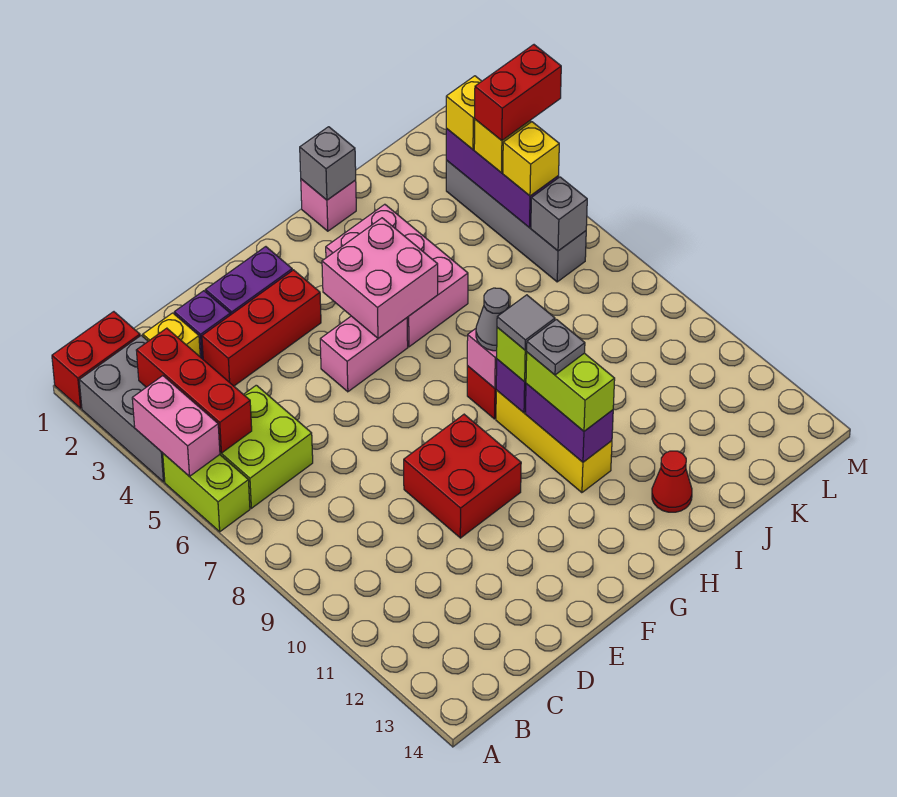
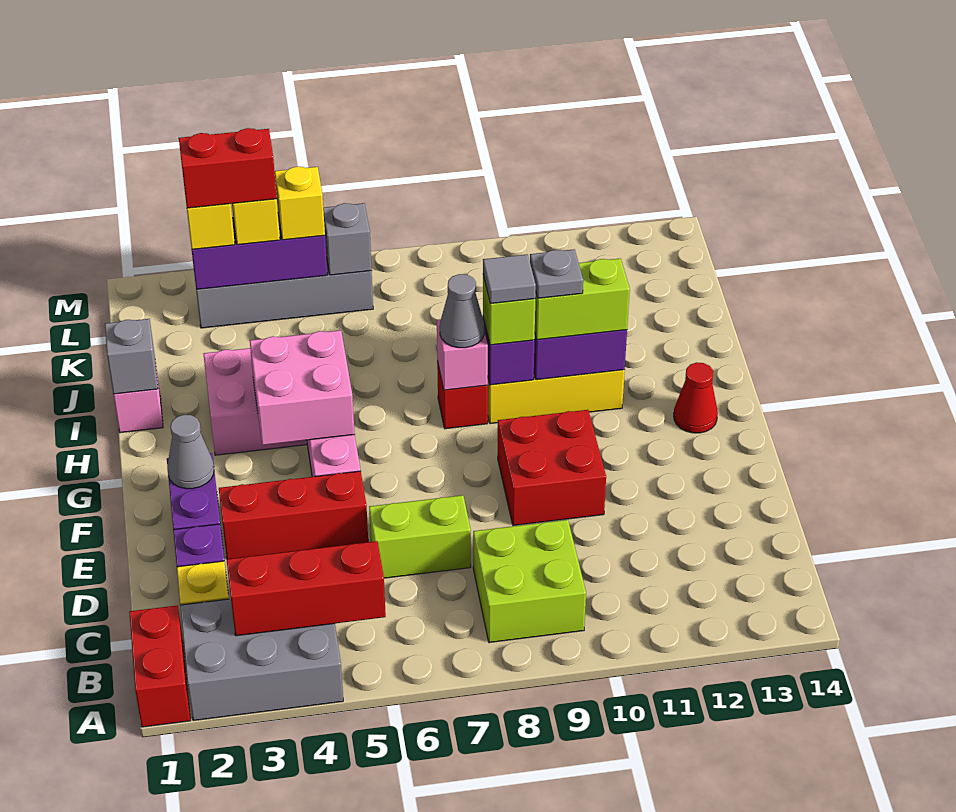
pink brick A4:A5 level 2 -> none
lime brick A5:A6 level 1 -> lime brick D6:D7 level 1
lime brick B5:C6 level 1 -> lime brick B8:C9 level 1
red brick D3:F3 level 1 -> red brick E3:E5 level 1
none -> grey cone F2 level 2
red cone I13 level 1 -> red cone G13 level 1
red brick L4:M4 level 4 -> red brick L3:L4 level 4

